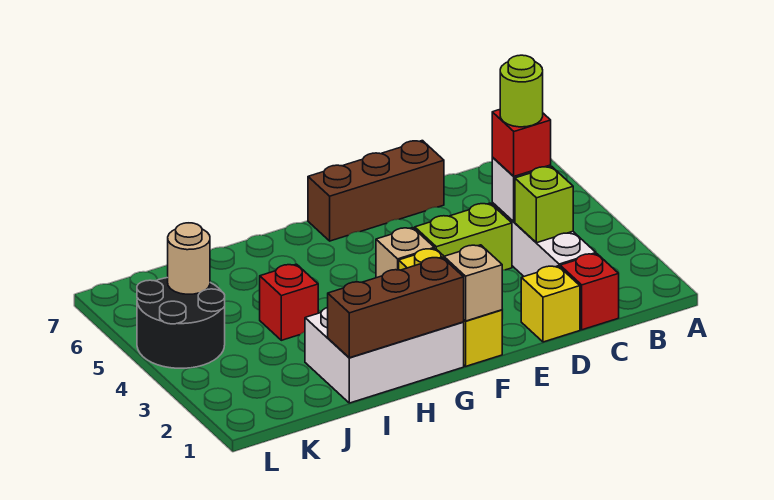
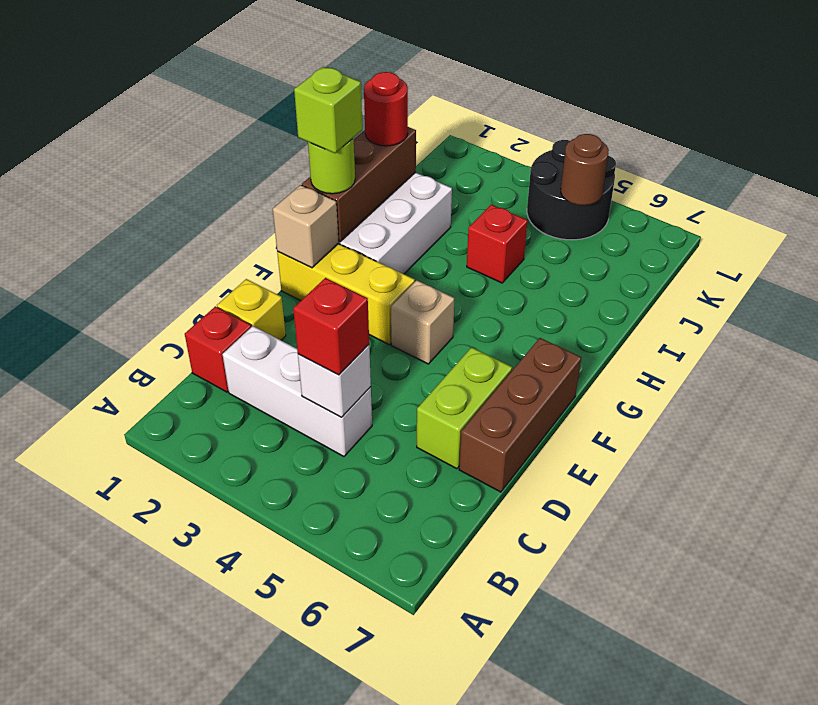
lime brick C3 level 2 -> lime brick G1 level 4
lime round brick C4 level 4 -> lime round brick G1 level 3
lime brick D4:E4 level 1 -> lime brick D6:E6 level 1
none -> red round brick I1 level 3
tan round brick K5 level 2 -> brown round brick K5 level 2

